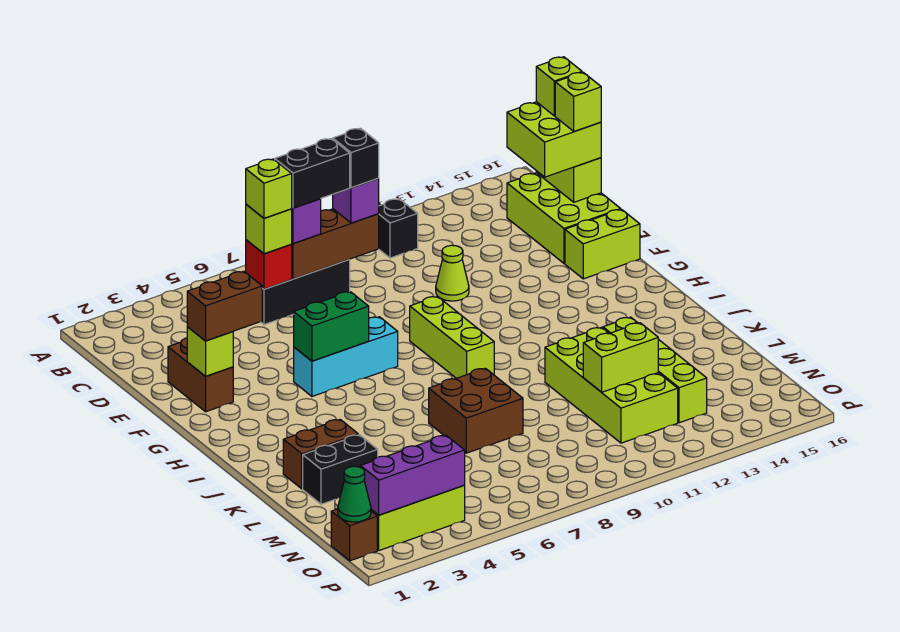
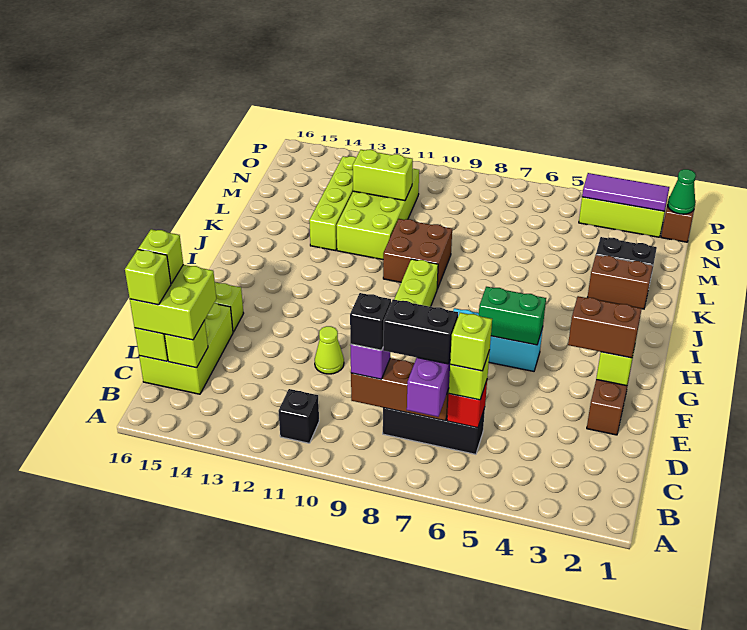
none -> lime brick C15 level 2
brown brick K7:L8 level 1 -> brown brick J9:K10 level 1
purple brick O2:O4 level 2 -> purple tile O2:O4 level 2

